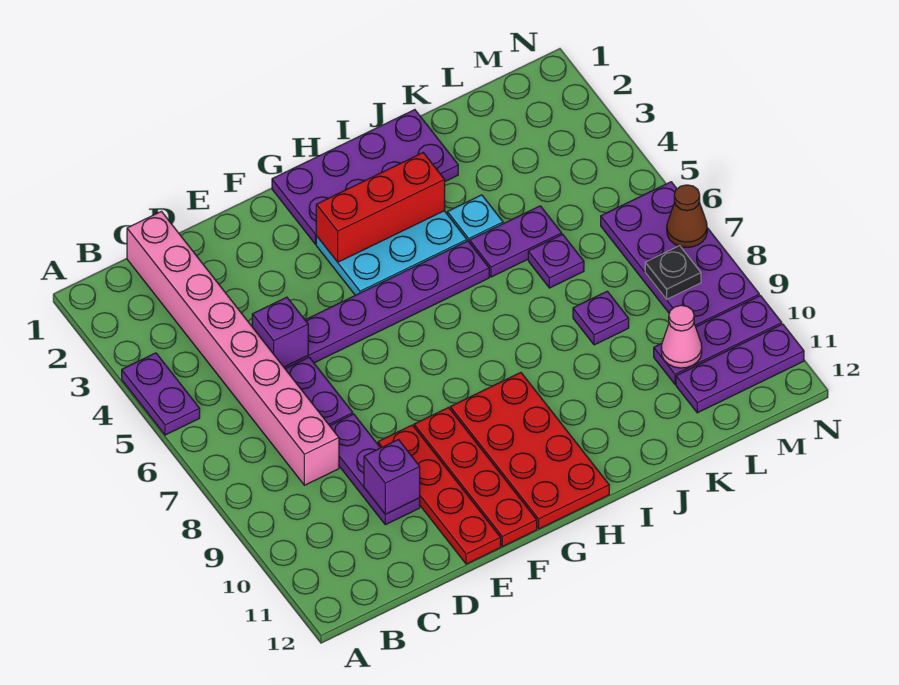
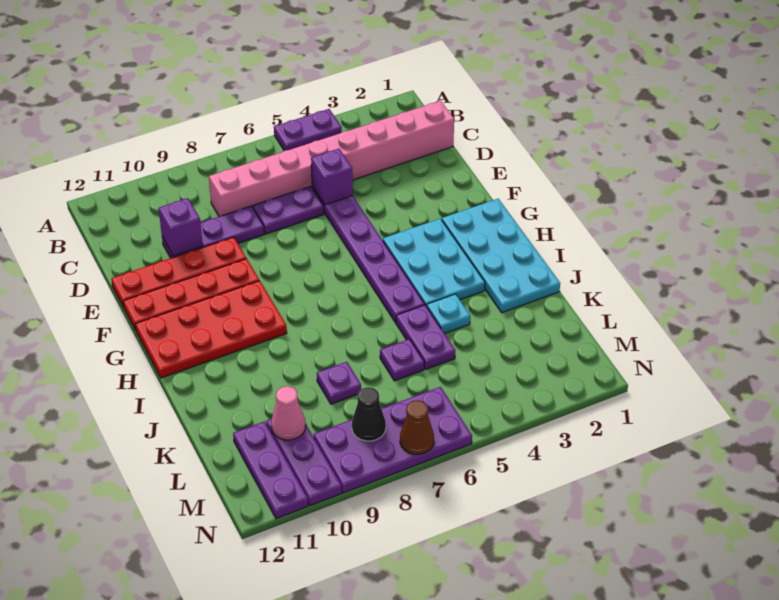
purple plate G1:J2 level 1 -> cyan plate G1:J2 level 1
red brick G3:I3 level 2 -> none
black plate M8 level 2 -> black cone M8 level 2

